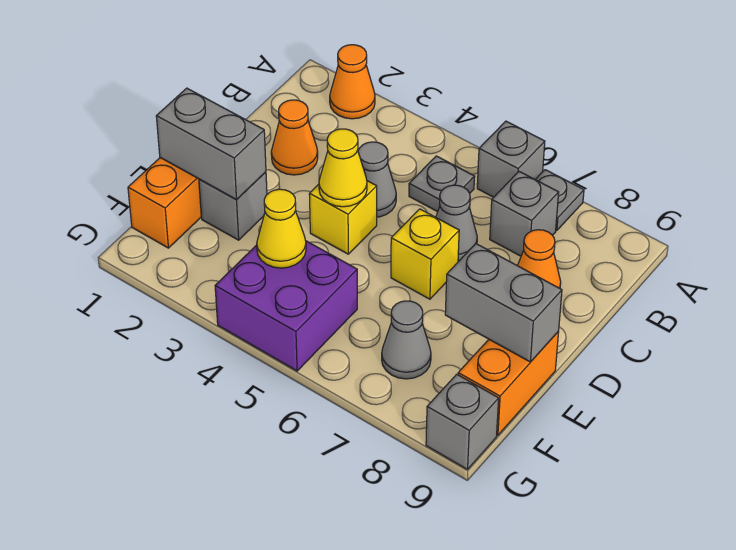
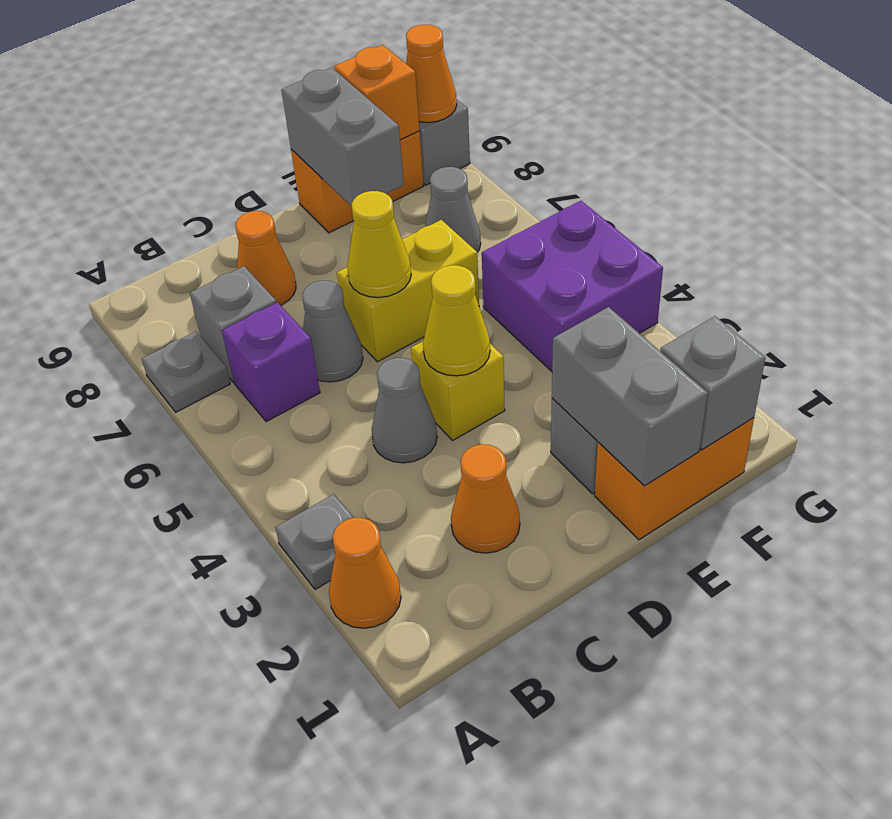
grey brick A6 level 1 -> grey brick F1 level 2
grey plate B5 level 1 -> grey plate A3 level 1
none -> purple brick B6 level 1
yellow brick D6 level 1 -> yellow brick D6:E6 level 1
yellow cone F4 level 2 -> yellow cone D6 level 2
none -> orange brick F9 level 2
none -> orange cone G9 level 2

